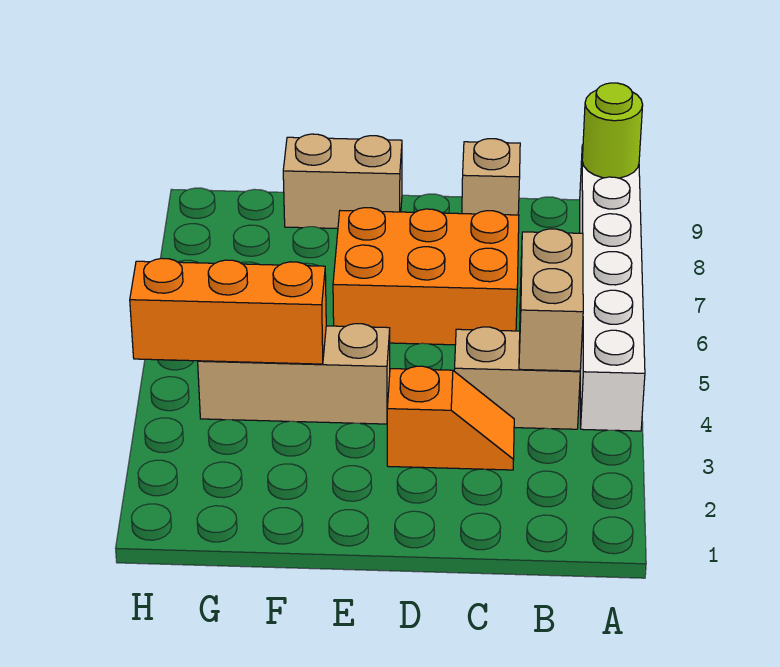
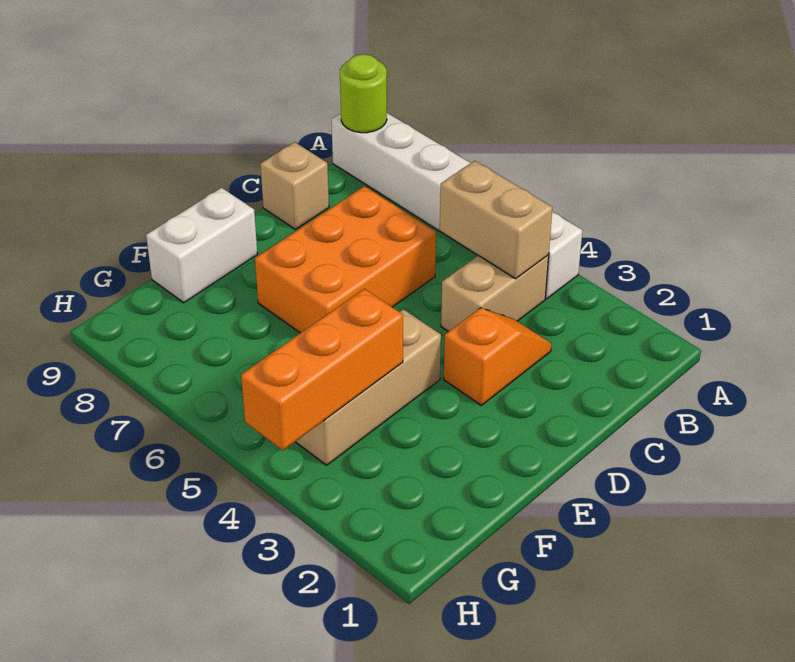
tan brick E9:F9 level 1 -> white brick E9:F9 level 1

